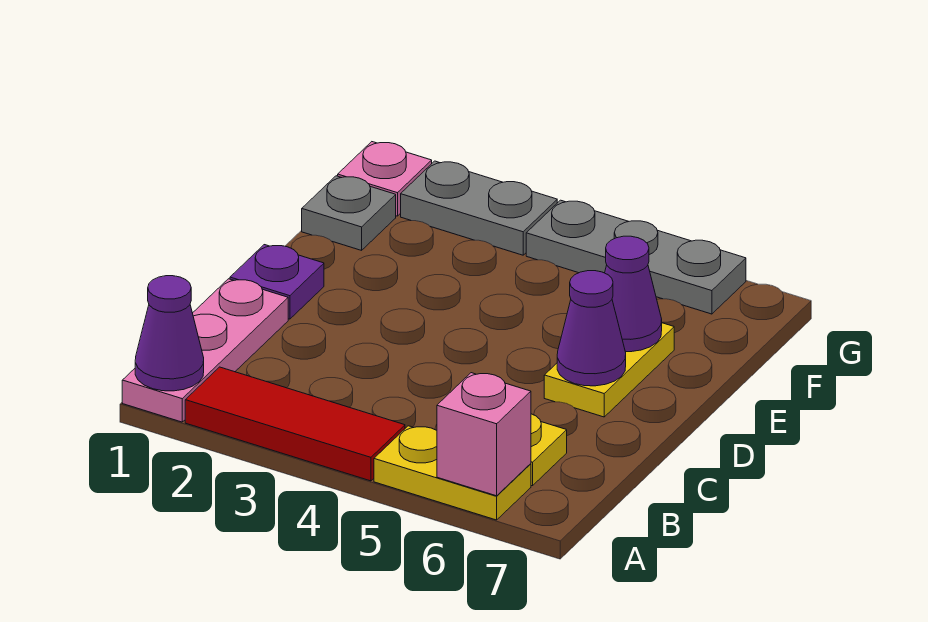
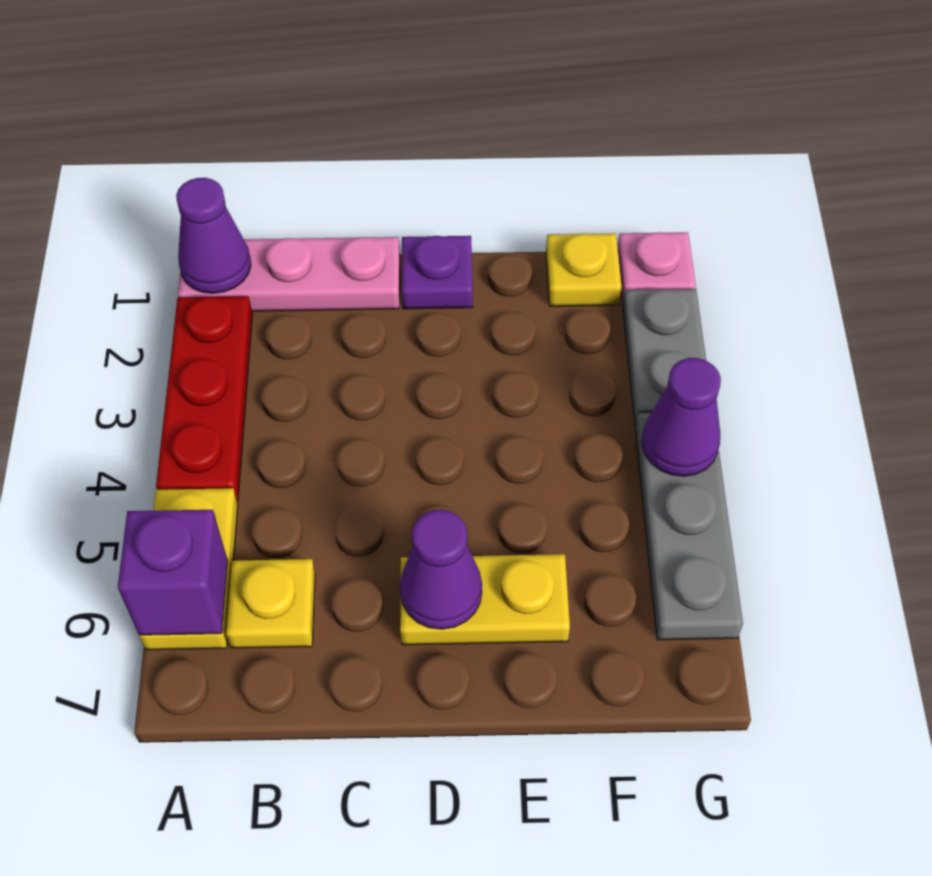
red tile A2:A4 level 1 -> red plate A2:A4 level 1
pink brick A6 level 2 -> purple brick A6 level 2
purple cone E6 level 2 -> purple cone G4 level 2
grey plate F1 level 1 -> yellow plate F1 level 1

